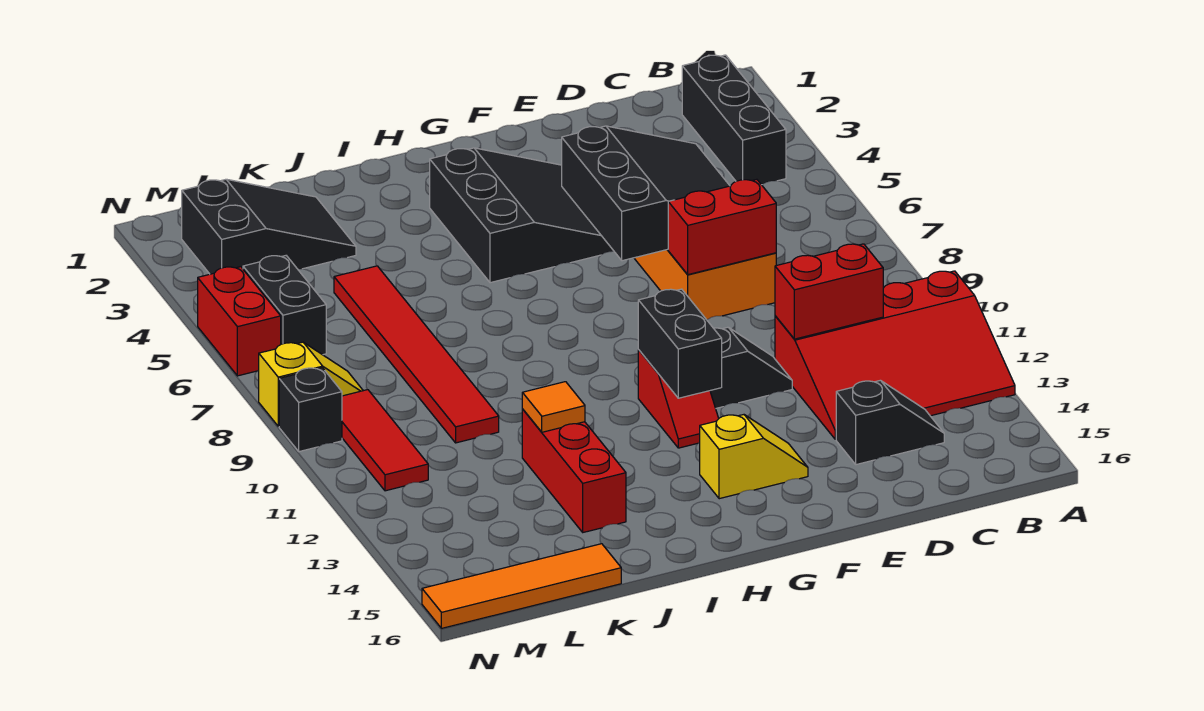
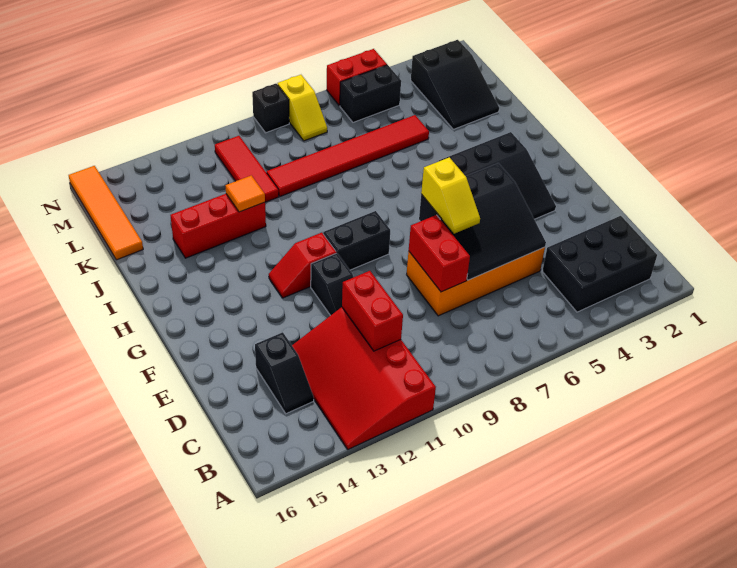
black brick B2:B4 level 1 -> black brick B2:C4 level 1
yellow slope F14:G14 level 1 top G -> yellow slope E7:F7 level 3 top F
black brick G11:G12 level 2 -> black brick G9:G10 level 1
red tile M9:M11 level 1 -> red tile K11:M11 level 1

